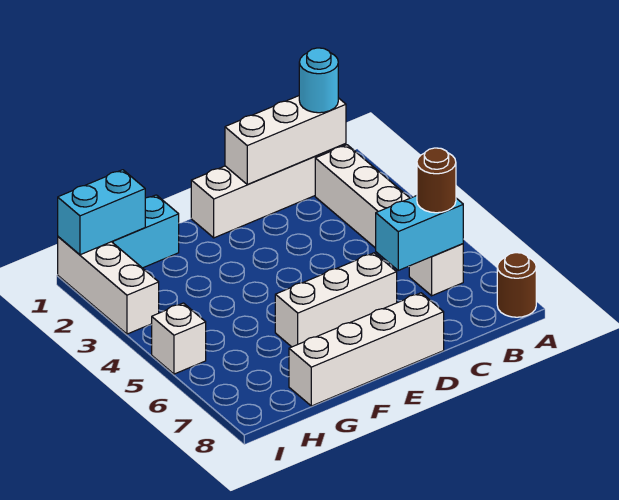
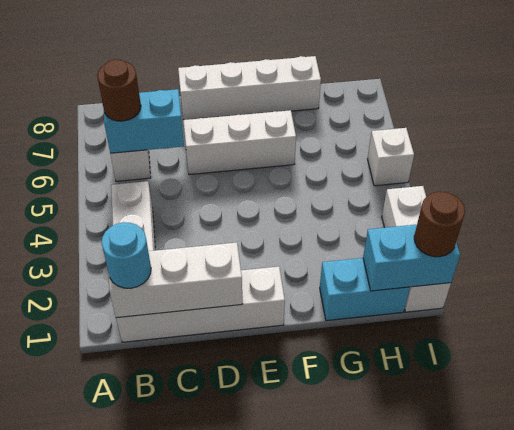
brown round brick A8 level 1 -> brown round brick I1 level 3

